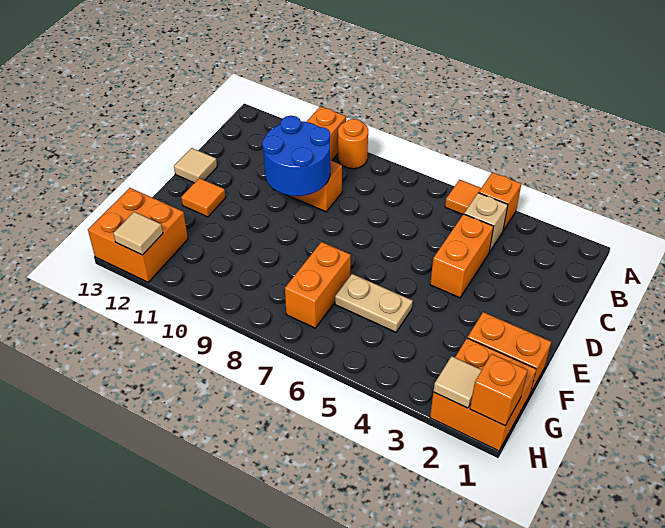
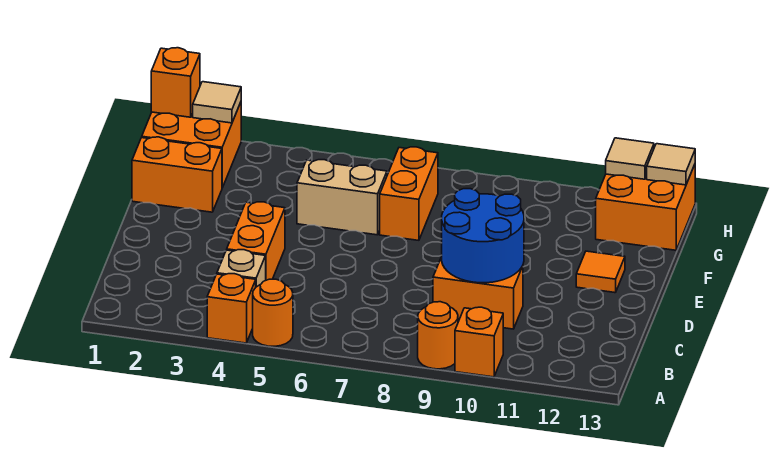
orange tile A5 level 1 -> orange round brick A5 level 1
tan tile D13 level 1 -> tan tile H13 level 2
tan plate F5:F6 level 1 -> tan brick F5:F6 level 1

